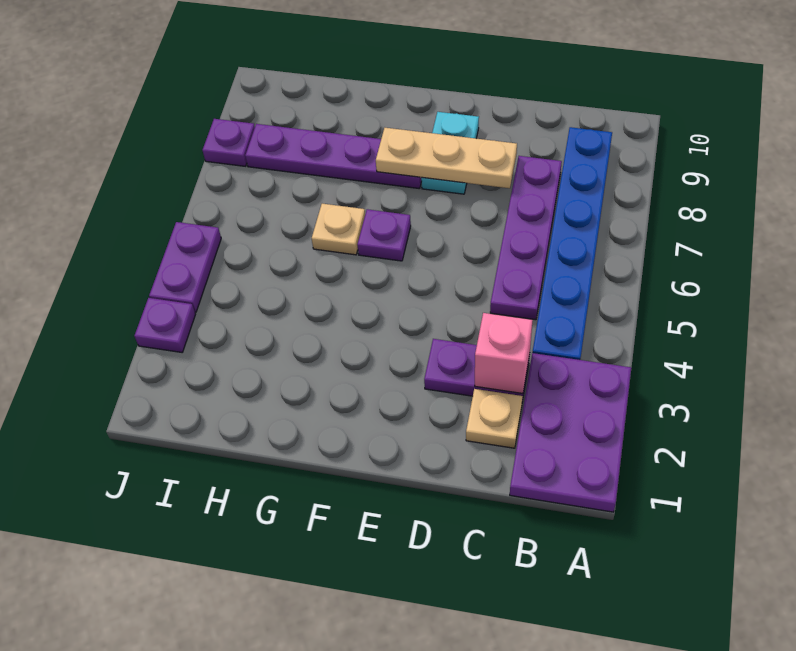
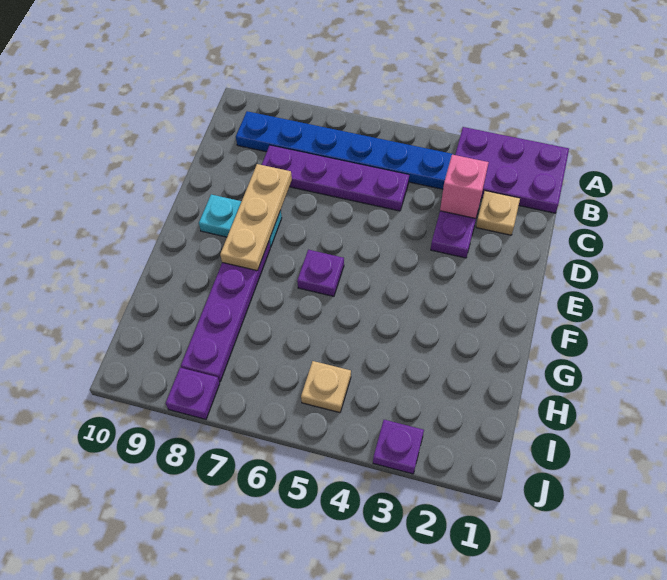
tan plate G6 level 1 -> tan plate I5 level 1
purple plate J4:J5 level 1 -> none

